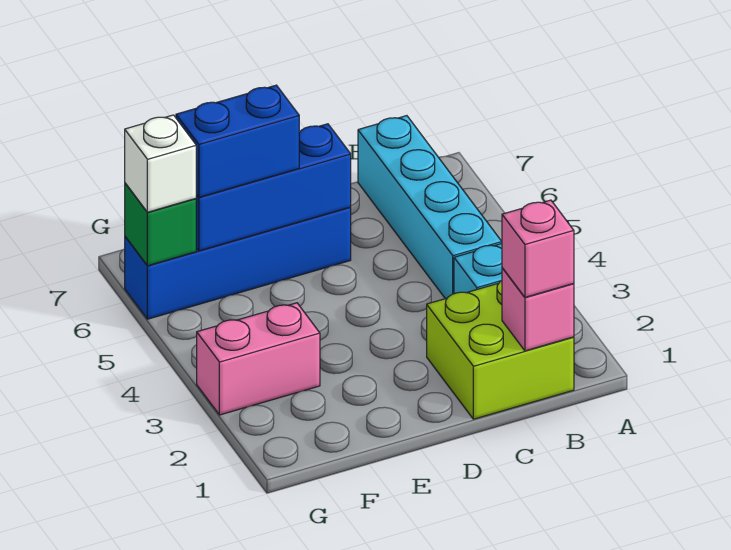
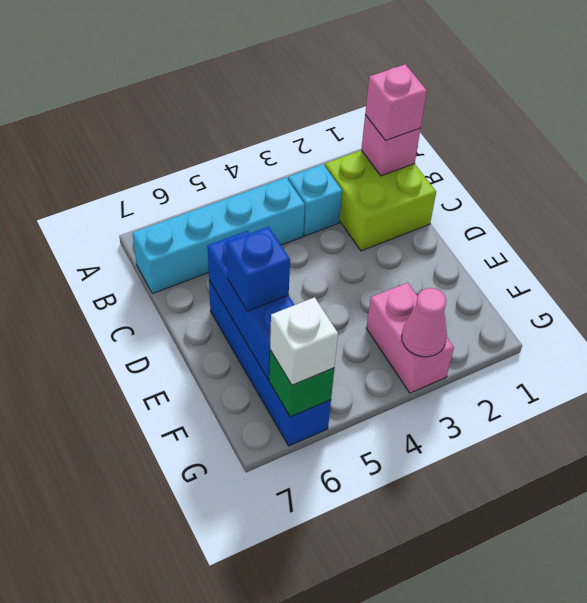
blue brick E6:F6 level 3 -> blue brick E6 level 3
none -> pink cone G3 level 2

